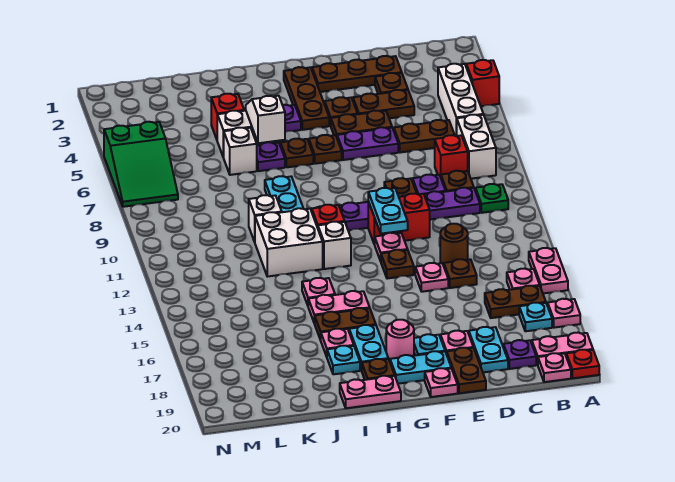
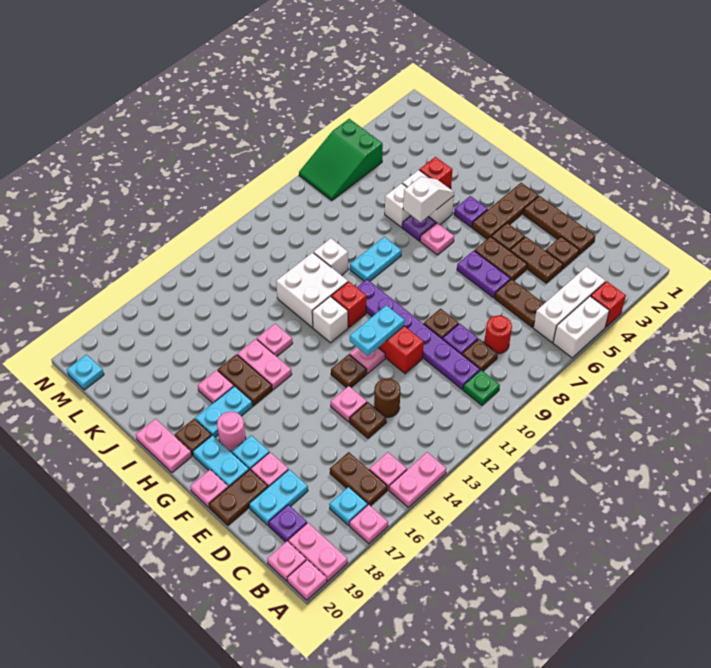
red plate A20 level 1 -> pink plate A20 level 1
white brick B7:B8 level 1 -> white brick A5:A6 level 1
red brick C8 level 1 -> red round brick C8 level 1
brown plate G6 level 1 -> none
brown plate H6 level 1 -> pink plate H6 level 1
cyan plate I18 level 1 -> cyan plate M20 level 1

